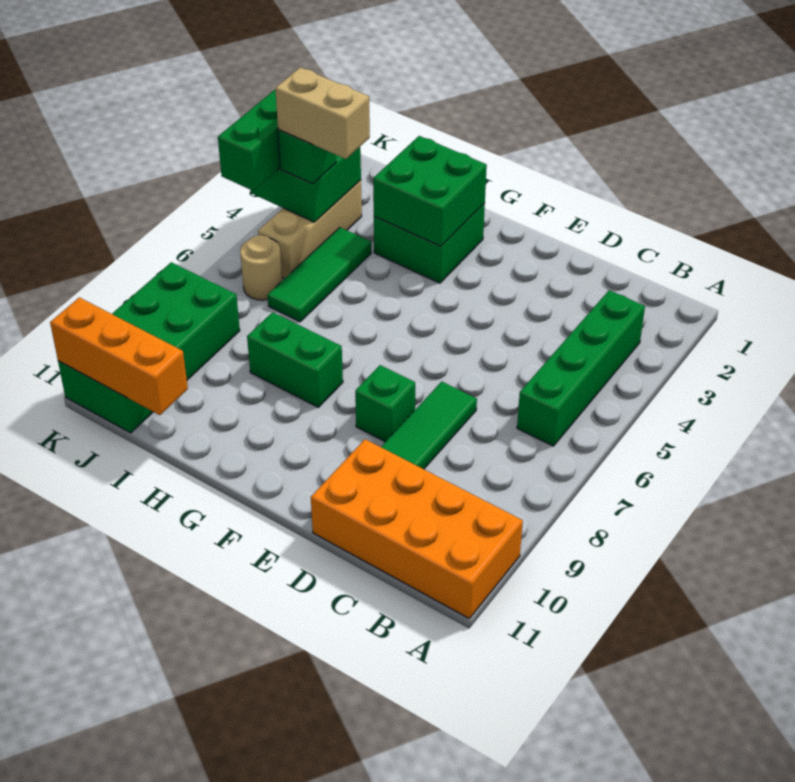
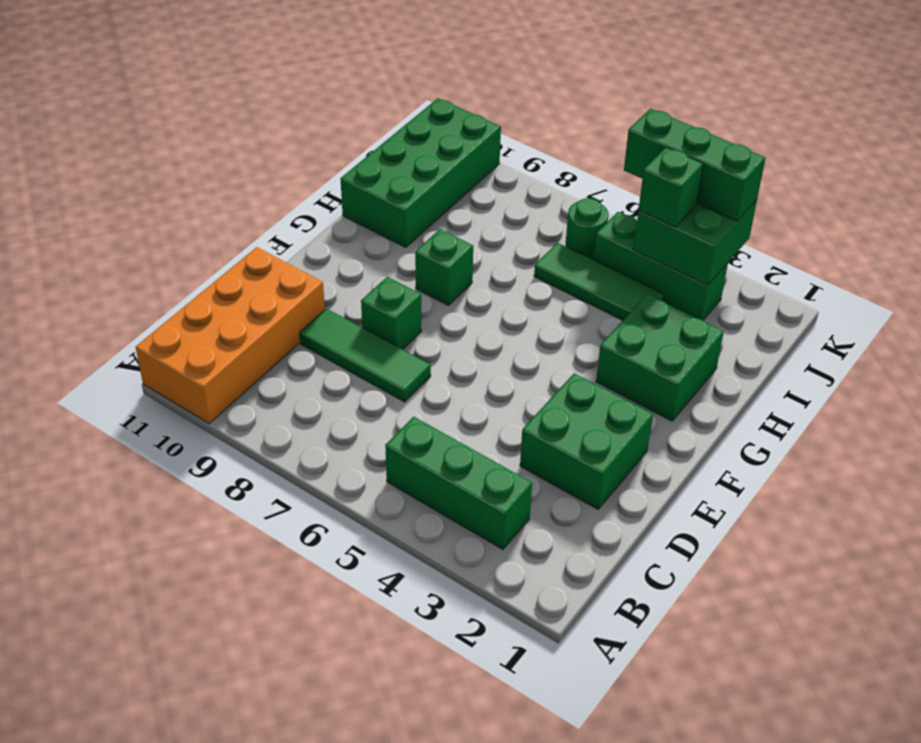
green brick B3:B6 level 1 -> green brick B3:B5 level 1
green brick G2:H3 level 2 -> green brick D2:E3 level 1
green brick G8:H8 level 1 -> green brick G8 level 1
tan brick I4:J4 level 4 -> none
orange brick I11:K11 level 2 -> none
tan brick J3:J5 level 1 -> green brick J3:J5 level 1
tan round brick J6 level 1 -> green round brick J6 level 1
green brick J8:K11 level 1 -> green brick H10:K11 level 1

